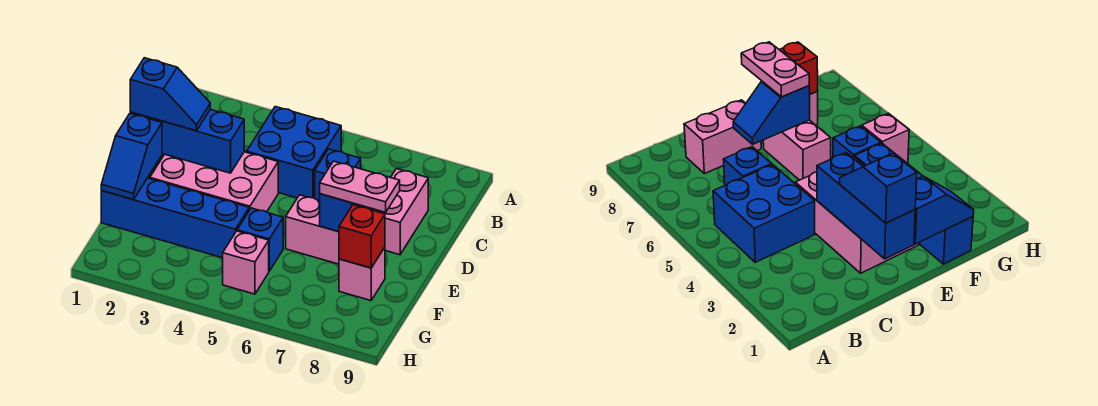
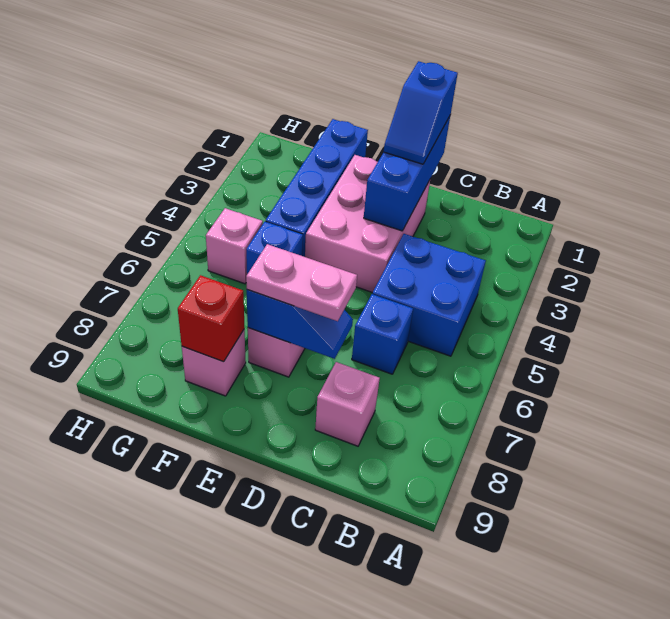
pink brick C8:D8 level 1 -> pink brick C8 level 1
blue slope E1:F1 level 2 top E -> none
pink plate E7:E8 level 3 -> pink plate D7:E7 level 3

